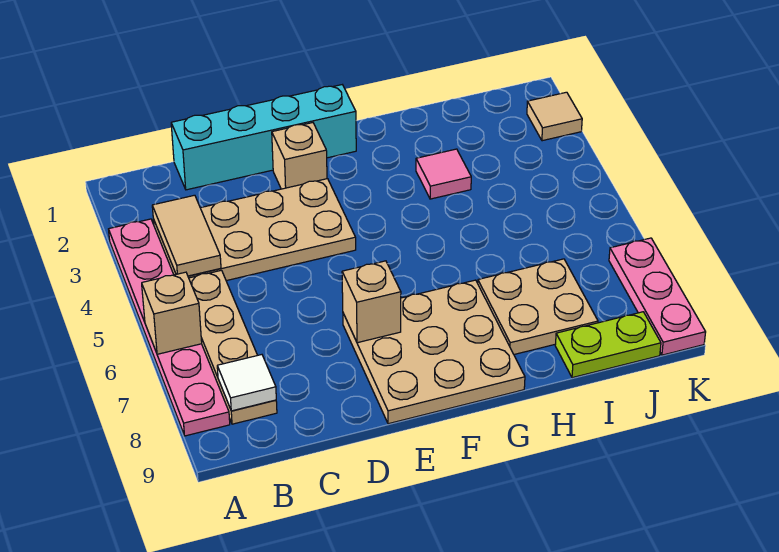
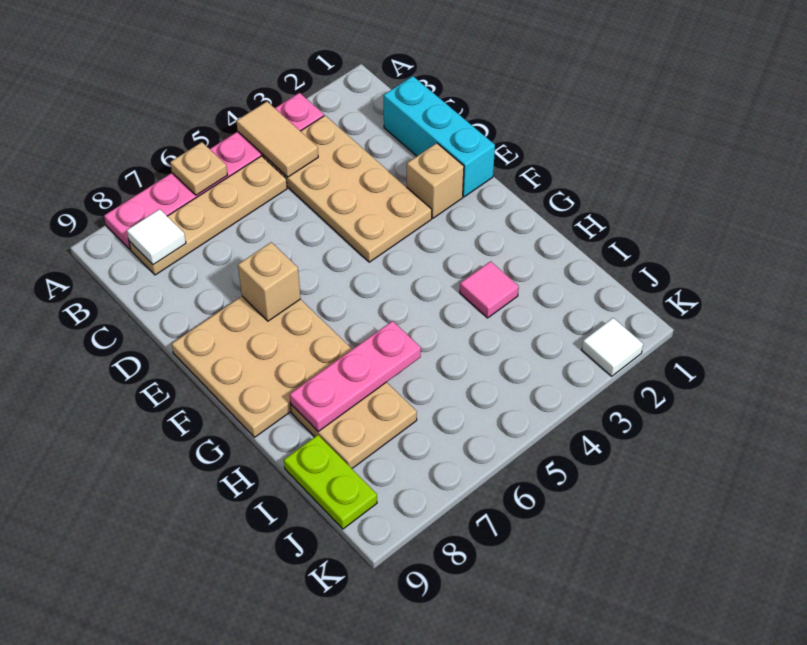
tan brick A6 level 2 -> tan plate A6 level 2
tan tile B3:B4 level 2 -> tan tile A4:B4 level 2
cyan brick C1:F1 level 1 -> cyan brick C1:E1 level 1
tan tile K2 level 1 -> white tile K2 level 1
pink plate K7:K9 level 1 -> pink plate H6:H8 level 2

